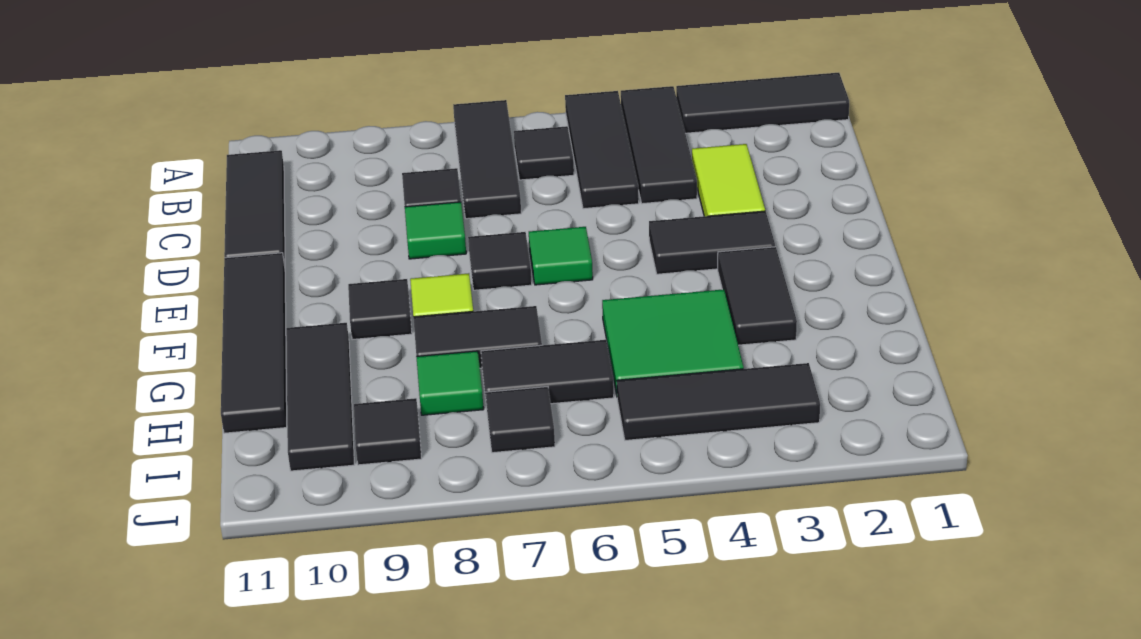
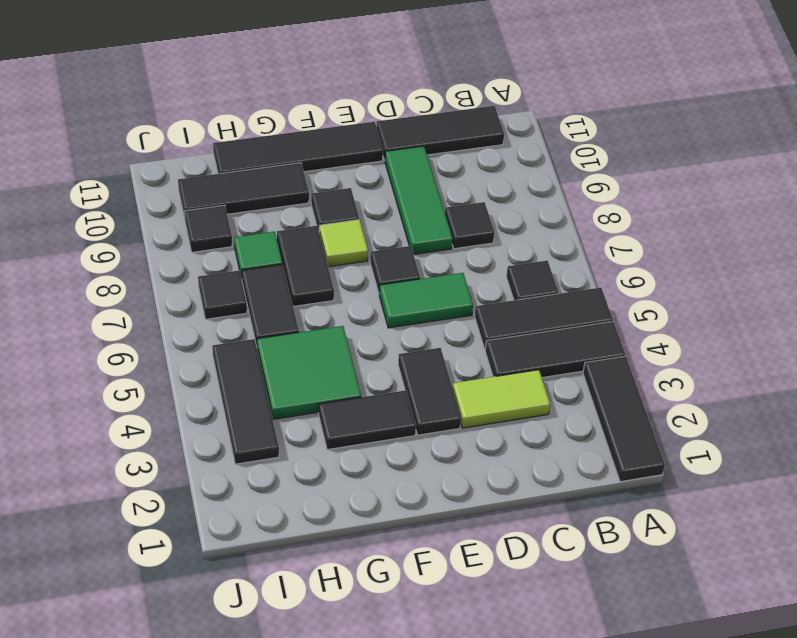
black tile A7:C7 level 1 -> none
green tile D8 level 1 -> green tile D8:D10 level 1
green tile E6 level 1 -> green tile D6:E6 level 1

